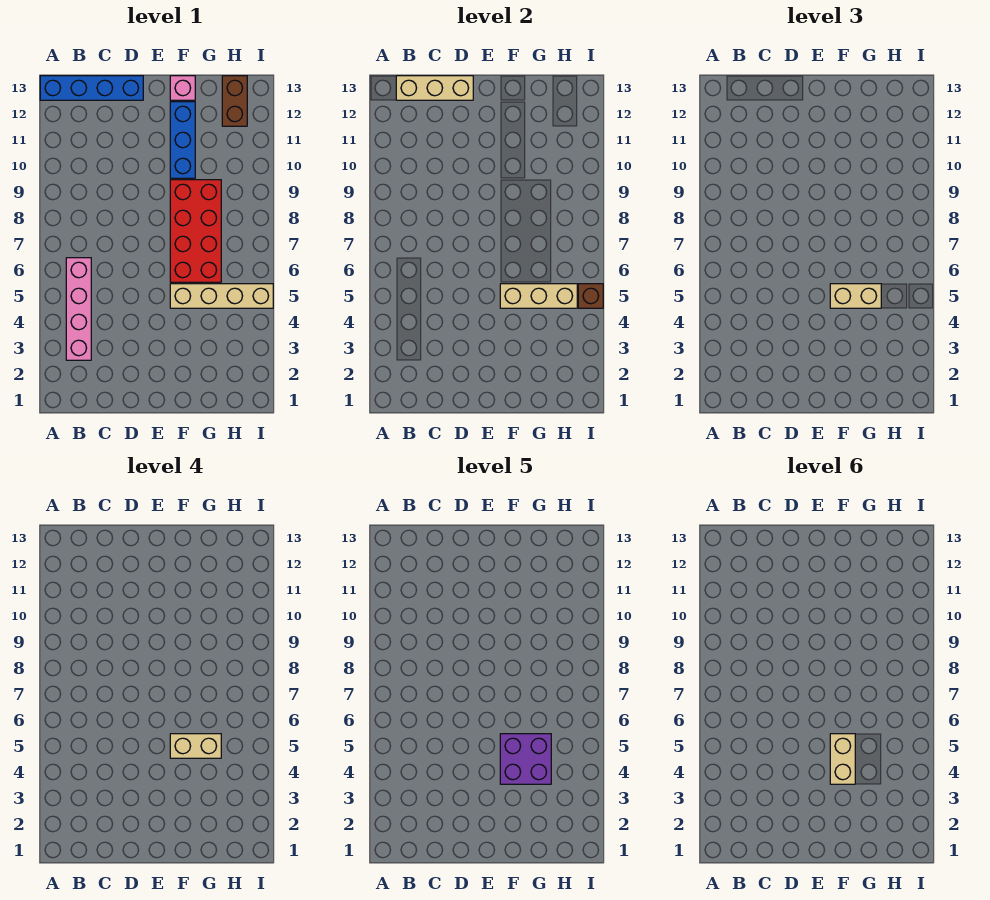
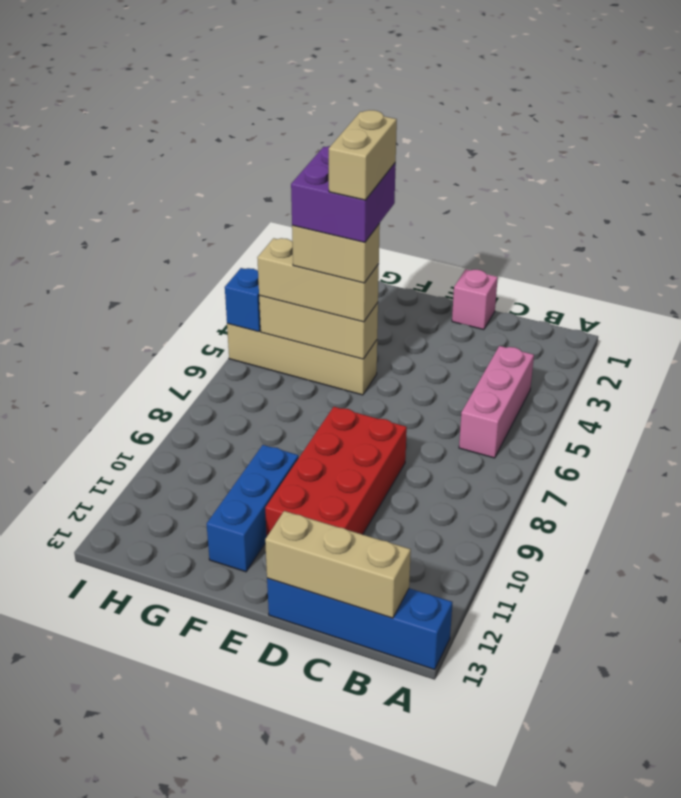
pink brick B3:B6 level 1 -> pink brick B4:B6 level 1
tan brick F5:G5 level 3 -> tan brick F5:H5 level 3
red brick F6:G9 level 1 -> red brick D8:E11 level 1
pink brick F13 level 1 -> pink brick D1 level 1
brown brick H12:H13 level 1 -> none
brown brick I5 level 2 -> blue brick I5 level 2

